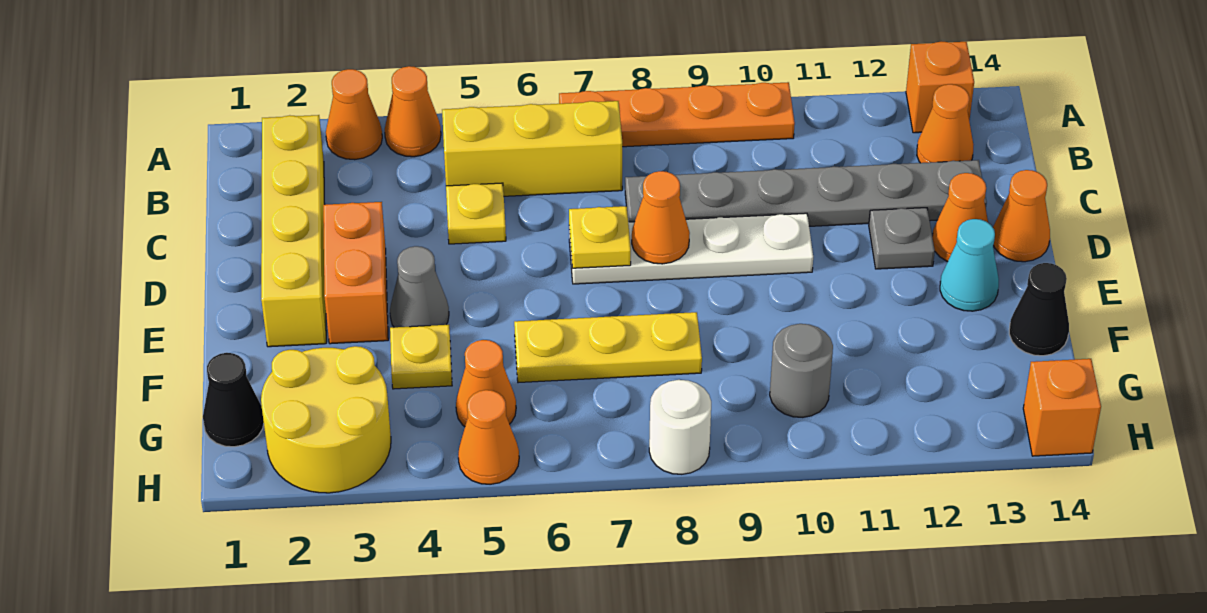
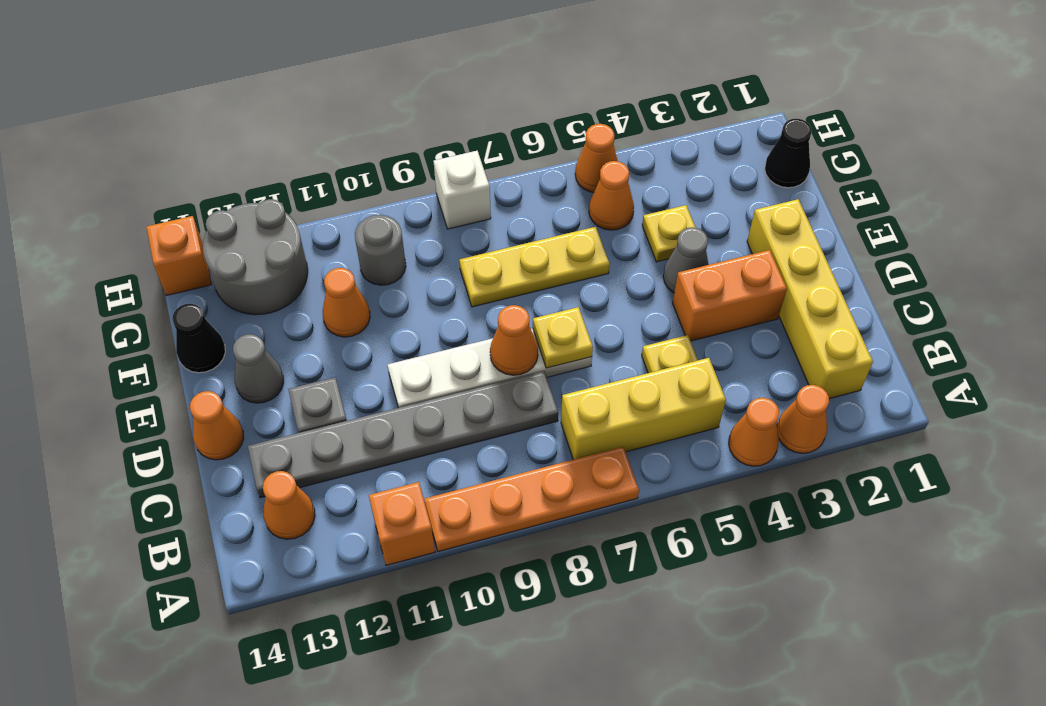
orange brick A13 level 1 -> orange brick A11 level 1
orange brick D3:E3 level 1 -> orange brick D3:D4 level 1
orange cone D13 level 1 -> orange cone F11 level 1
cyan cone E13 level 1 -> grey cone E13 level 1
yellow round brick G2:H3 level 1 -> none
none -> grey round brick G12:H13 level 1
white round brick H8 level 1 -> white brick H8 level 1

